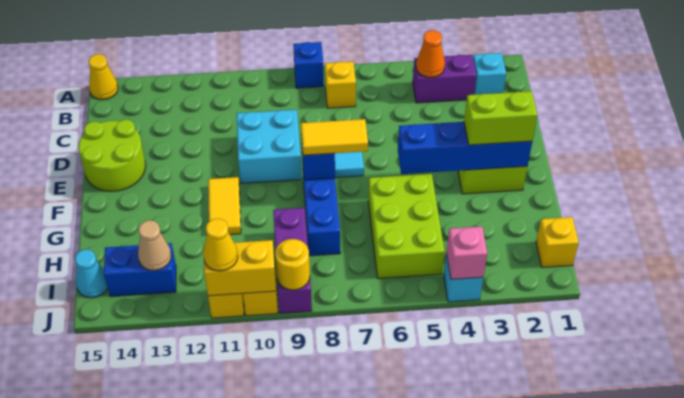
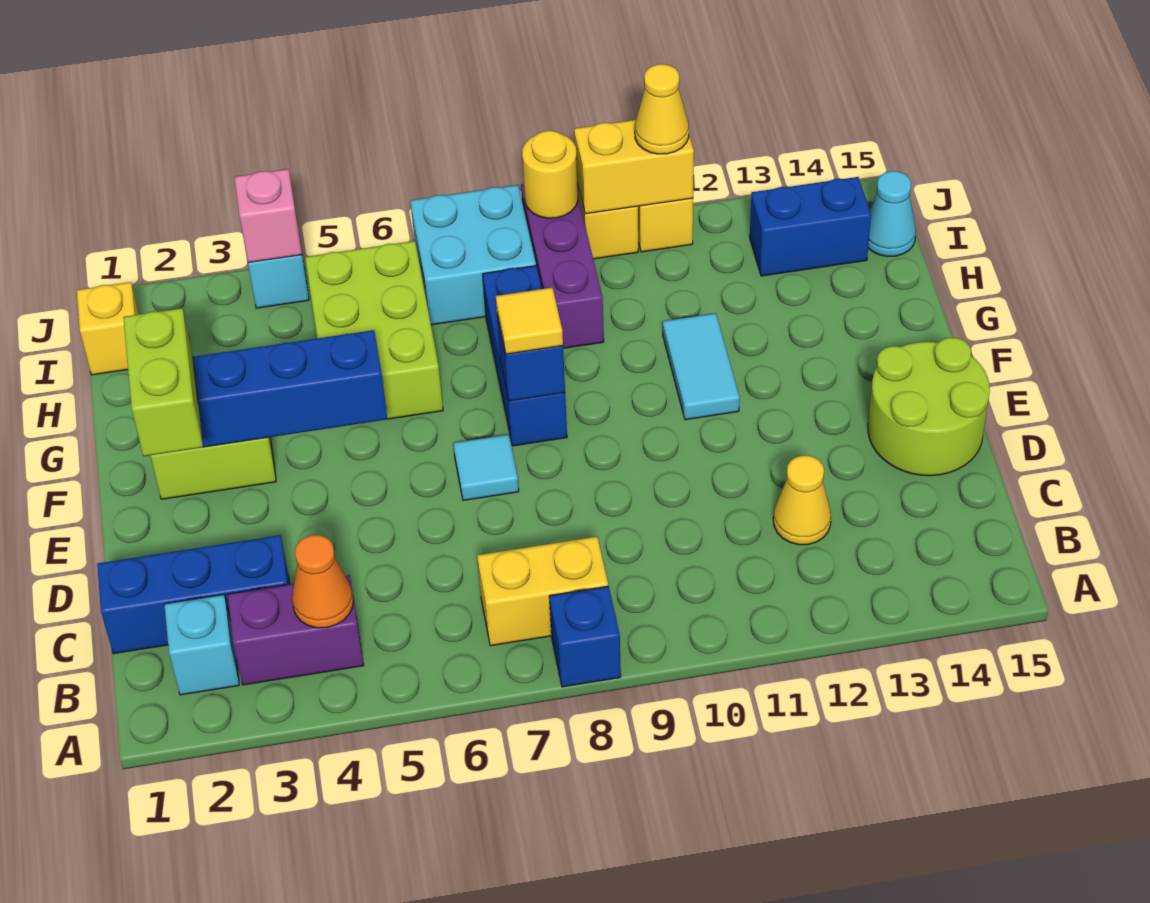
yellow cone A15 level 1 -> yellow cone C12 level 1
yellow brick B7 level 1 -> yellow brick B7:B8 level 1
none -> blue brick C1:C3 level 1
cyan brick D9:E10 level 1 -> cyan brick I7:J8 level 1
lime brick F2:F3 level 3 -> lime brick E2:F2 level 3
yellow tile F7:F8 level 3 -> yellow tile F8 level 3
yellow tile F11:G11 level 1 -> cyan tile F11:G11 level 1
tan cone I13 level 2 -> none

